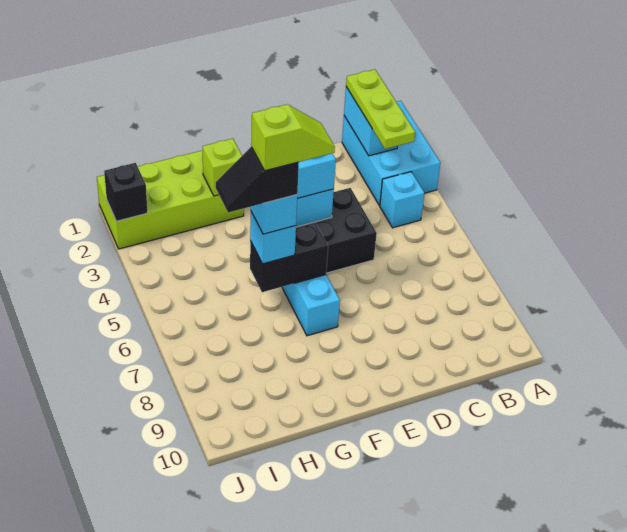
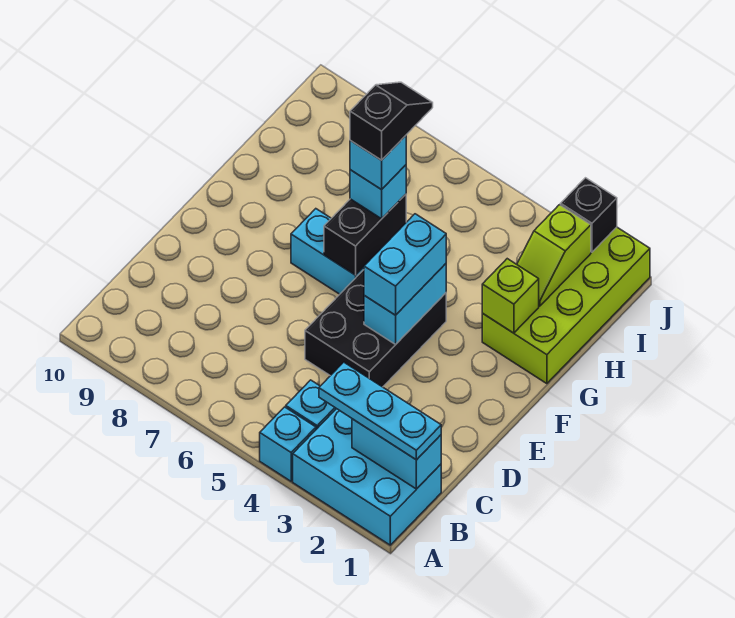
none -> cyan brick A4 level 1
lime plate B1:B3 level 3 -> cyan plate B1:B3 level 3
lime slope F6:G6 level 6 top G -> lime slope H2:I2 level 2 top I

